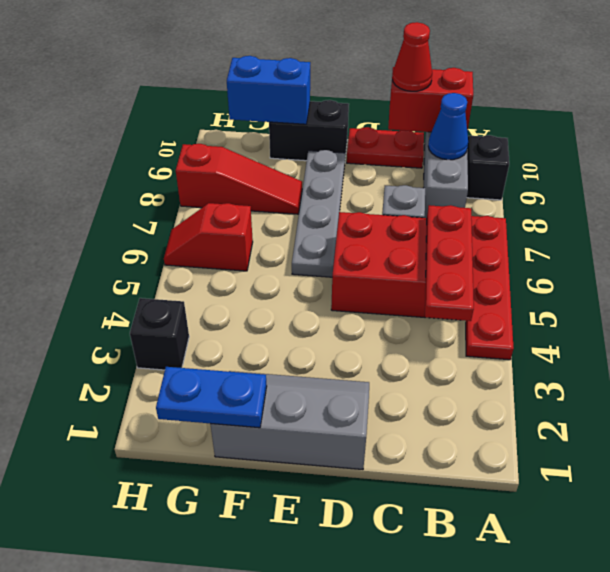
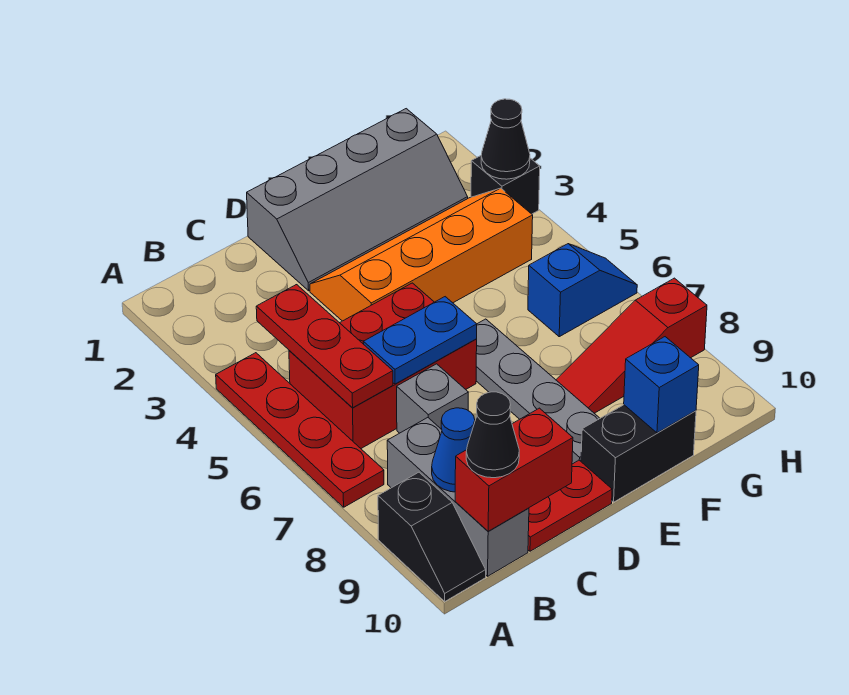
none -> black cone B10 level 3
red cone C10 level 3 -> none
grey slope D1:F2 level 1 top 1 -> grey slope D1:G2 level 1 top 1
none -> orange slope D3:G4 level 1 top 4
blue plate F1:G1 level 2 -> blue plate C6:D6 level 2
blue brick F10:G10 level 2 -> blue brick F10 level 2
red slope G6:H6 level 1 top G -> blue slope G6:H6 level 1 top G
none -> black cone H3 level 2

